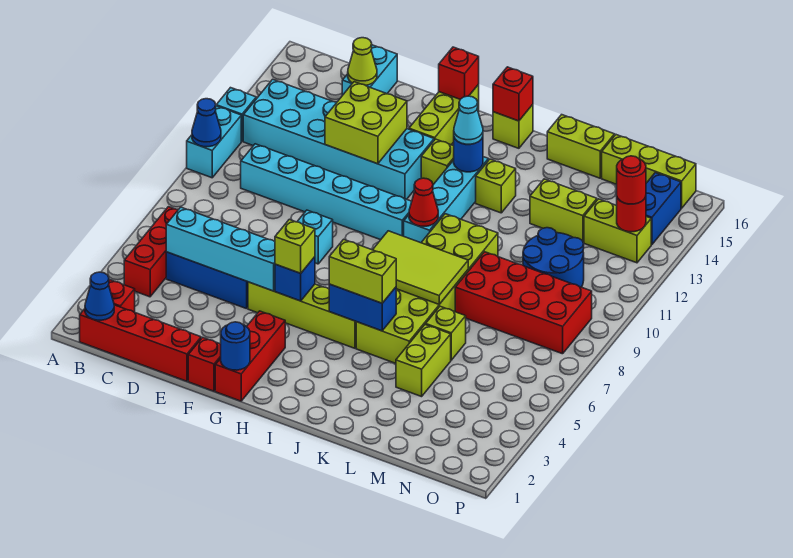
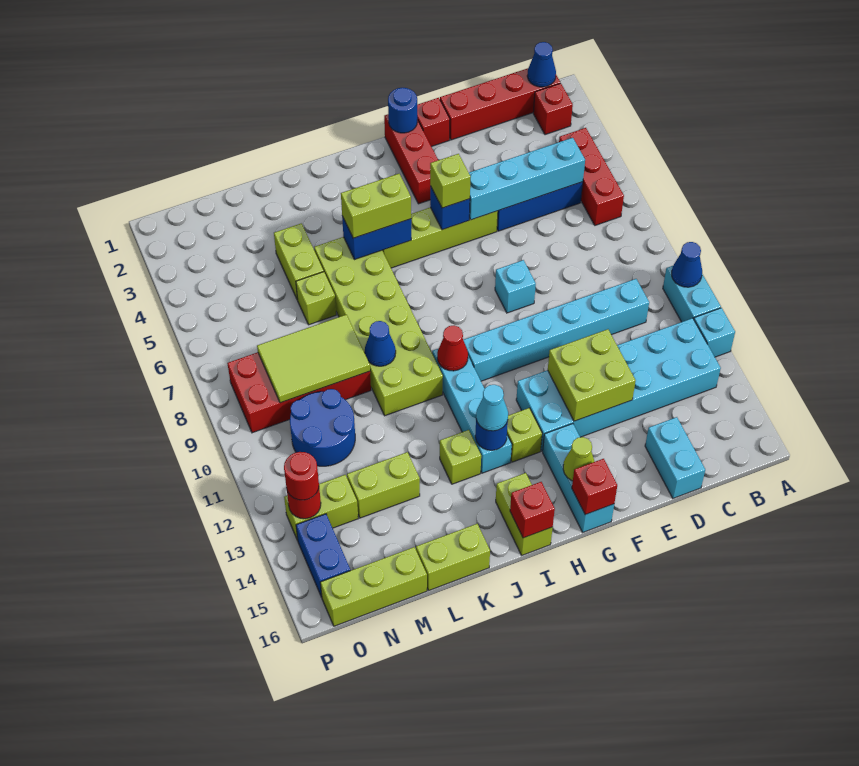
lime cone D15 level 2 -> lime cone G15 level 2
lime brick G14:G16 level 1 -> cyan brick G14:G16 level 1
lime tile I7:K8 level 2 -> lime tile L8:N9 level 2
lime brick I16 level 1 -> lime brick I15:I16 level 1
none -> blue cone K9 level 2

